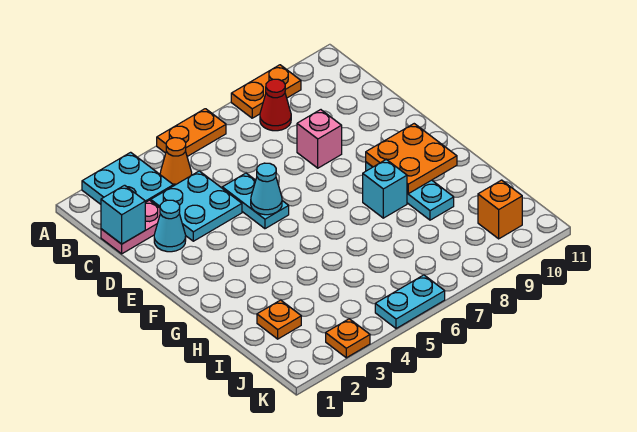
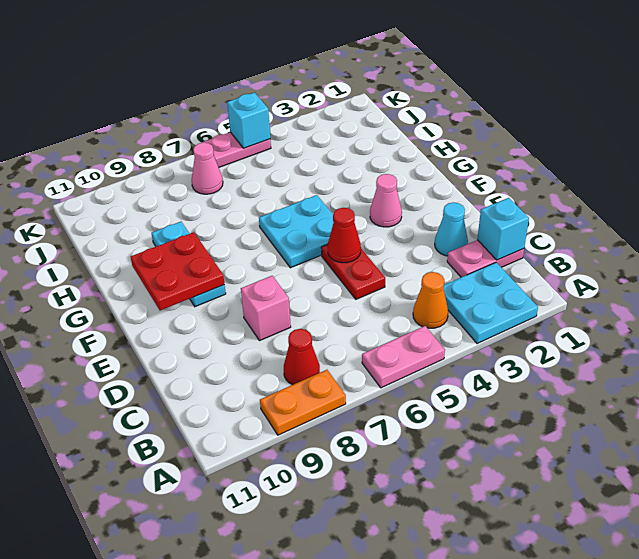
orange plate A5:A6 level 1 -> pink plate A5:A6 level 1
cyan plate C3:D4 level 1 -> cyan plate F5:G6 level 1
cyan plate D5:E5 level 1 -> red plate D5:E5 level 1
cyan cone E5 level 2 -> red cone E5 level 2
none -> pink cone F3 level 1
orange plate F9:G10 level 2 -> red plate F9:G10 level 2
cyan brick G8 level 1 -> cyan brick K5 level 2
orange plate I2 level 1 -> none
none -> pink cone J7 level 1
orange brick J10 level 1 -> none
orange plate K3 level 1 -> none
cyan plate K5:K6 level 1 -> pink plate K5:K6 level 1

